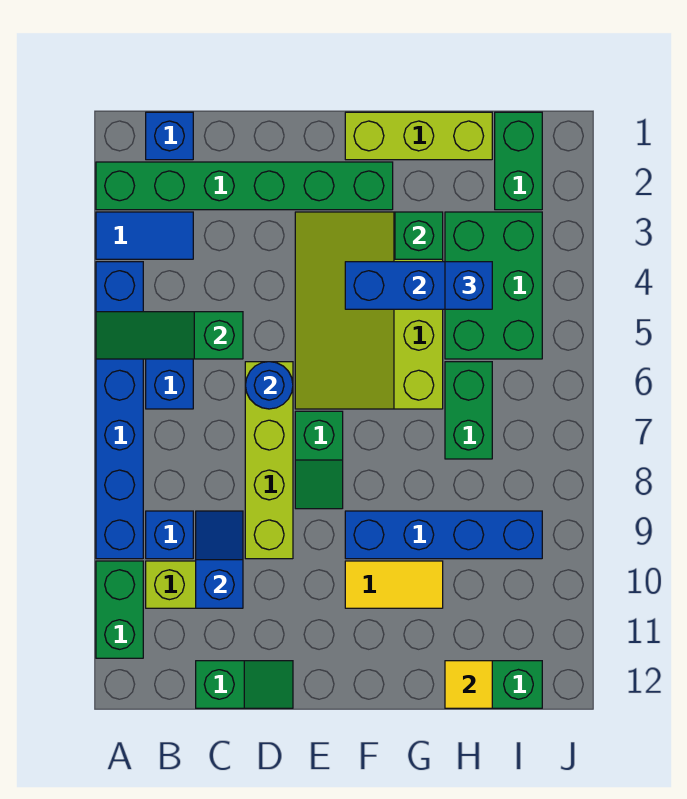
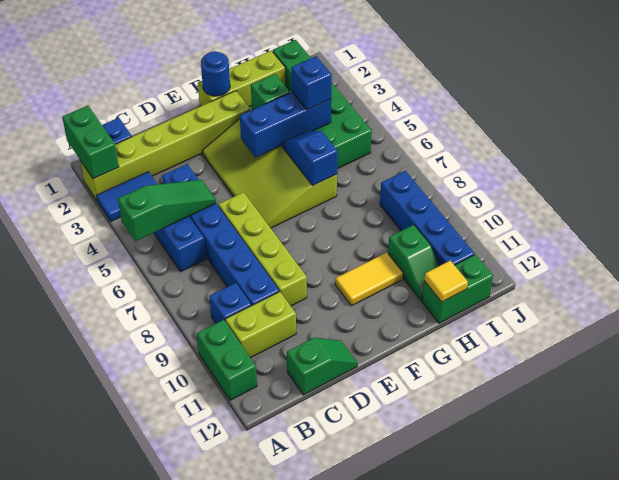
green brick A2:F2 level 1 -> lime brick A2:F2 level 1
blue brick A4:A9 level 1 -> blue brick C4:C9 level 1
green slope A5:C5 level 2 top C -> green slope A5:C5 level 2 top A
blue slope C9:C10 level 2 top 10 -> blue slope G5:G6 level 2 top 6
blue round brick D6 level 2 -> blue round brick F1 level 2
green slope E7:E8 level 1 top 7 -> green slope H10:H11 level 1 top 10
blue brick F9:I9 level 1 -> blue brick I8:I11 level 1
green brick H6:H7 level 1 -> green brick A1:A2 level 2

